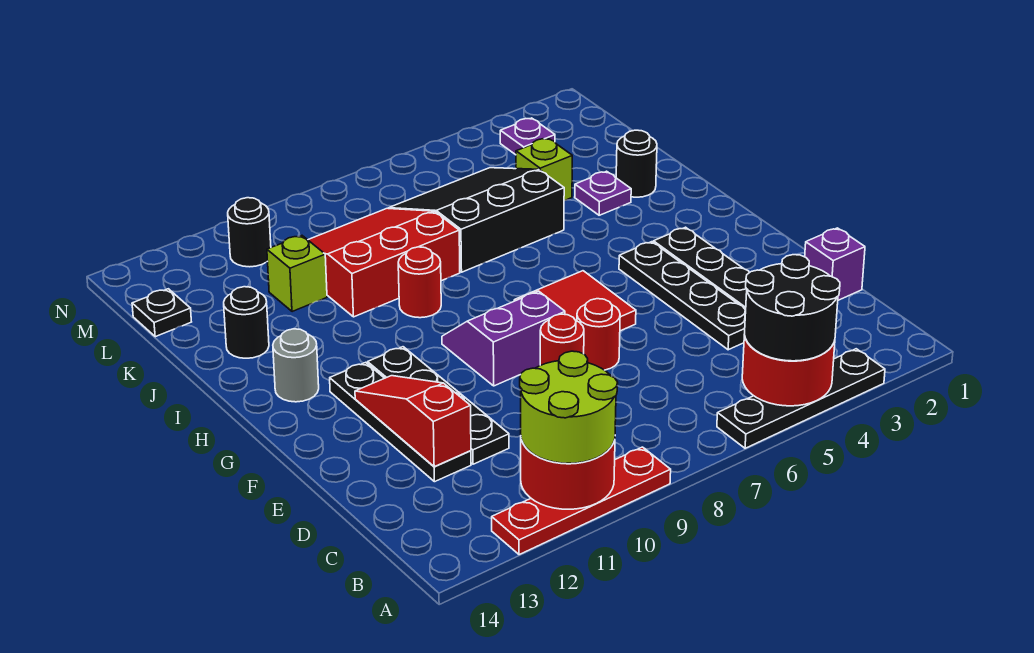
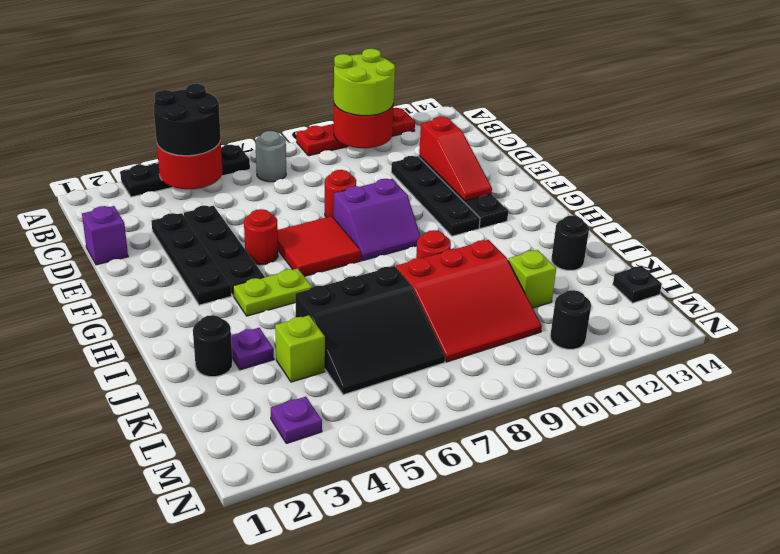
red round brick E7 level 1 -> red round brick F5 level 1
none -> lime plate H4:H5 level 1
grey round brick H13 level 1 -> grey round brick B7 level 1

